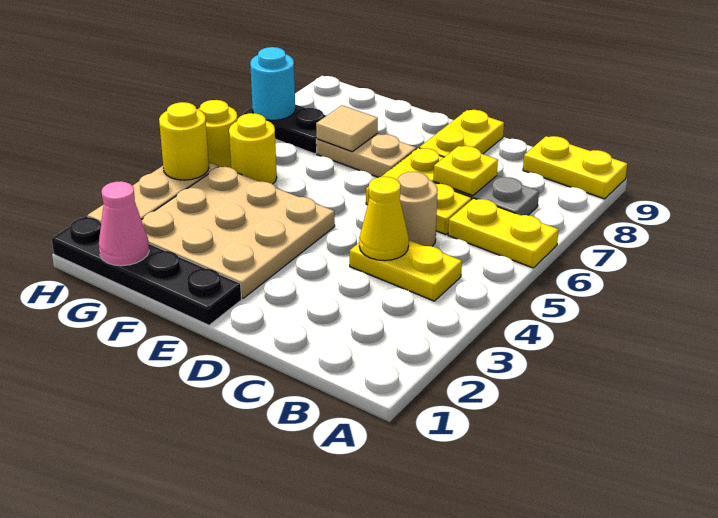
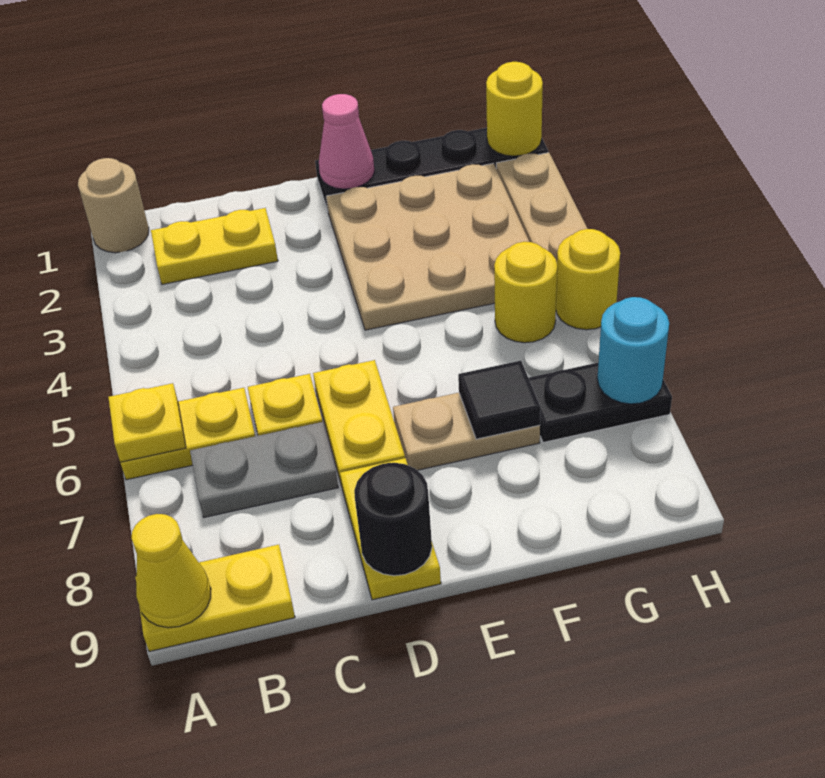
yellow plate B4:C4 level 1 -> yellow plate B2:C2 level 1
yellow cone C4 level 2 -> yellow cone A9 level 2
tan round brick C5 level 1 -> tan round brick A1 level 1
yellow plate C7 level 2 -> yellow plate A6 level 2
none -> black round brick D9 level 2
tan tile F7 level 2 -> black tile F7 level 2
pink cone G1 level 2 -> pink cone E1 level 2
yellow round brick H4 level 2 -> yellow round brick H1 level 2

